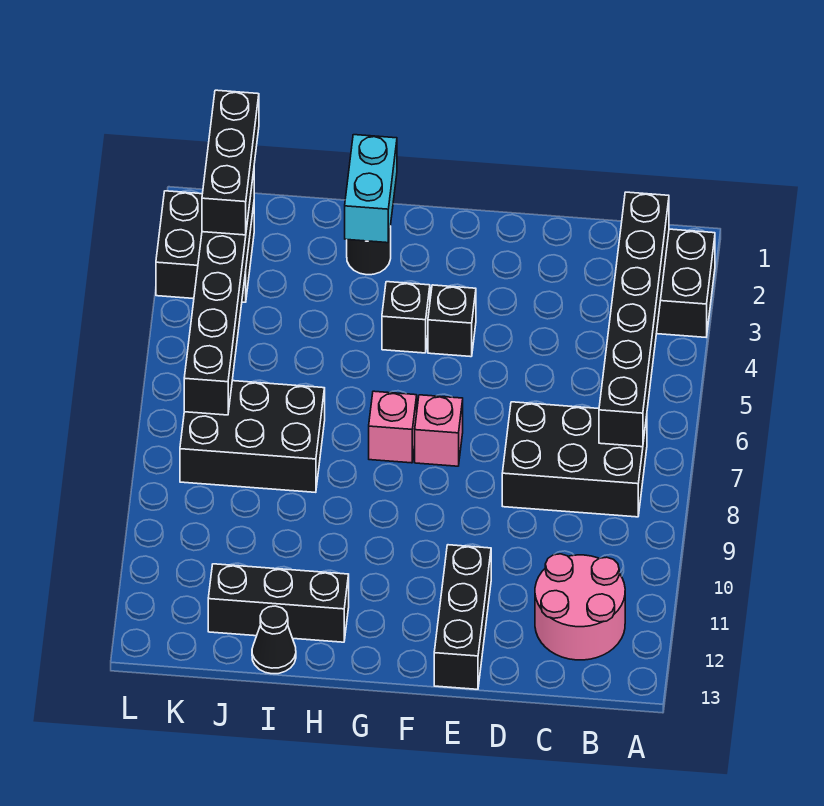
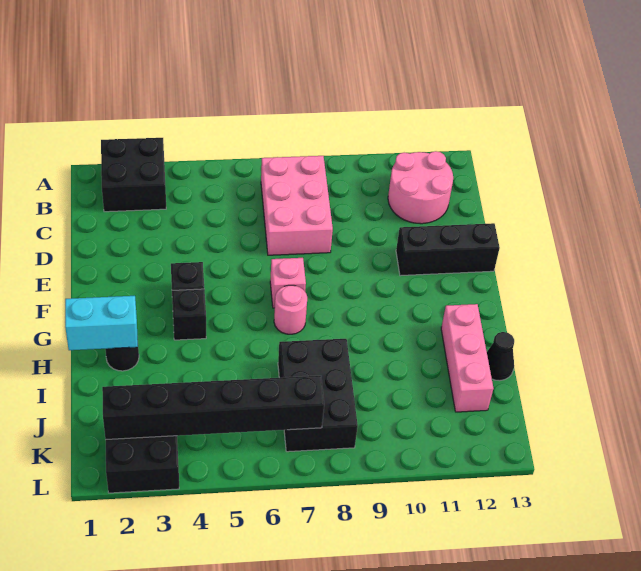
black brick B2:B7 level 2 -> none
black brick B7:D8 level 1 -> pink brick B7:D8 level 1
pink brick G7 level 1 -> pink round brick G7 level 1
black brick H12:J12 level 1 -> pink brick H12:J12 level 1
black brick K1:K3 level 3 -> none

